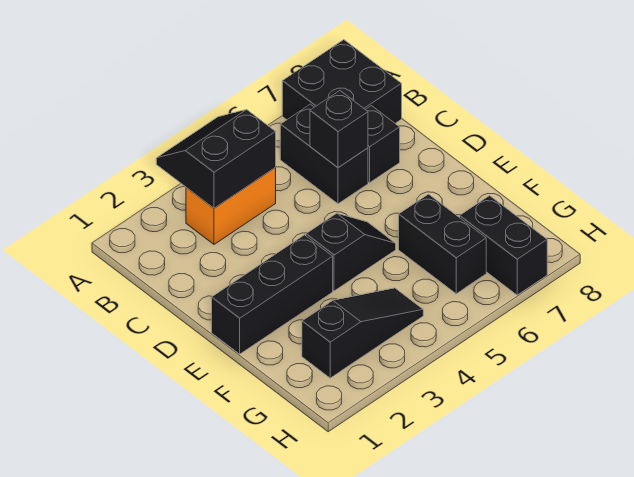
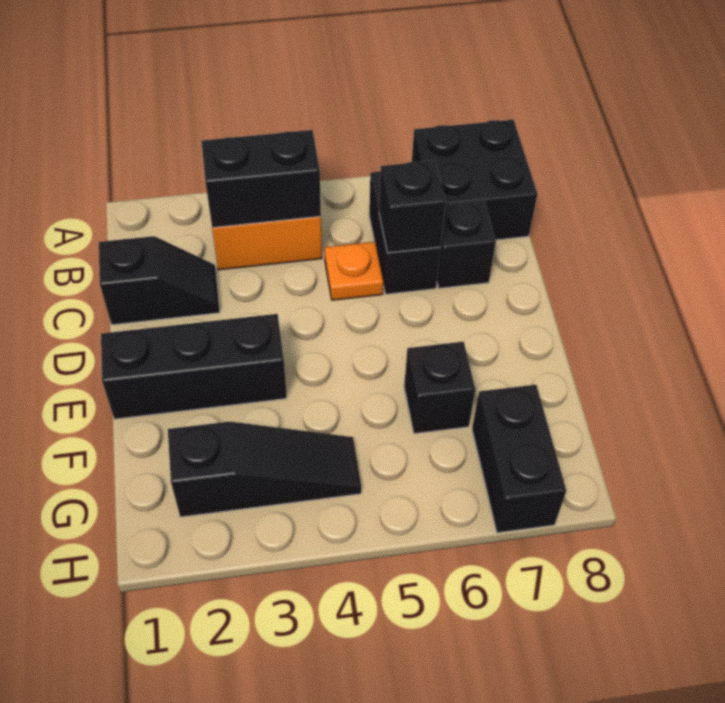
none -> orange plate C5 level 1
black slope E4:E5 level 1 top 4 -> black slope C1:C2 level 1 top 1
black brick F6:G6 level 1 -> black brick F6 level 1

